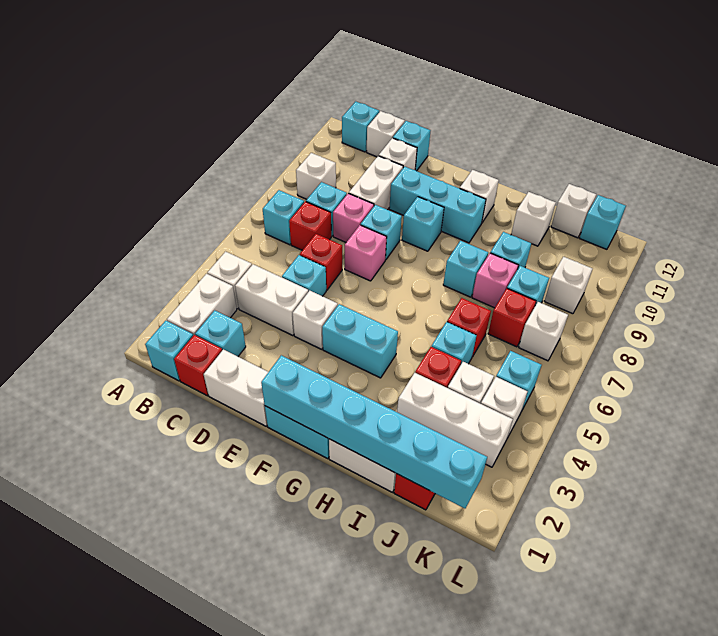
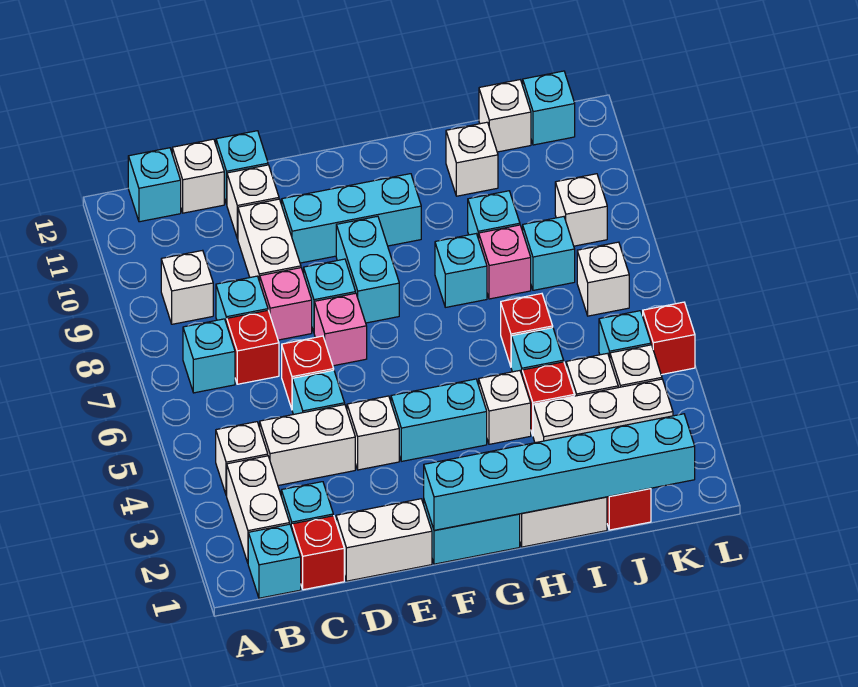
cyan brick F9 level 1 -> cyan brick F8:F9 level 1
white brick G11 level 1 -> white brick H4 level 1
red brick J7 level 1 -> red brick L5 level 1

